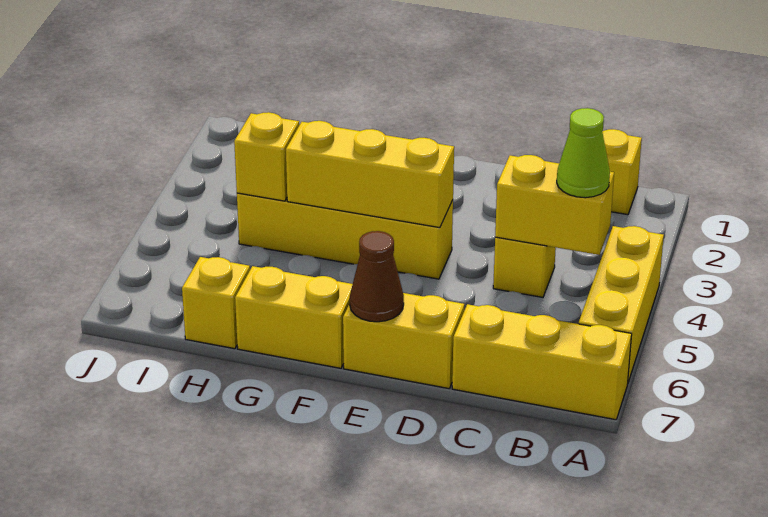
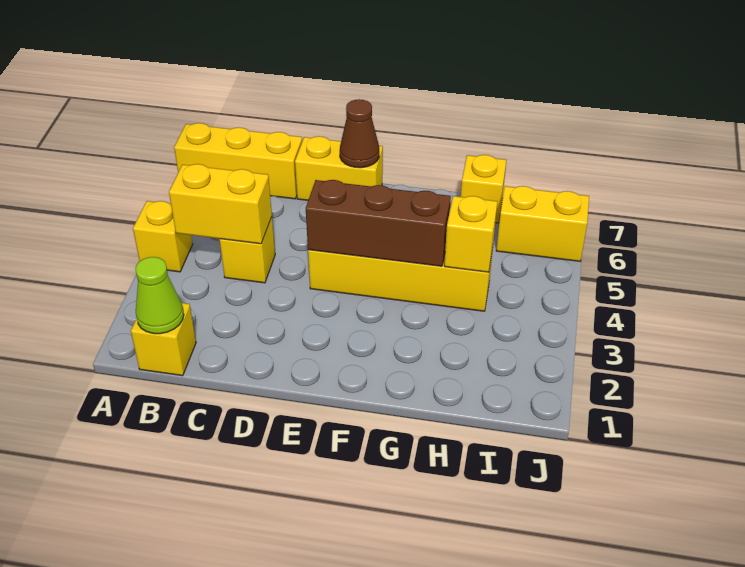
yellow brick A4:A6 level 1 -> yellow brick A4 level 1
lime cone B4 level 3 -> lime cone B1 level 2
yellow brick E4:G4 level 2 -> brown brick E4:G4 level 2
yellow brick F7:G7 level 1 -> yellow brick I6:J6 level 1

